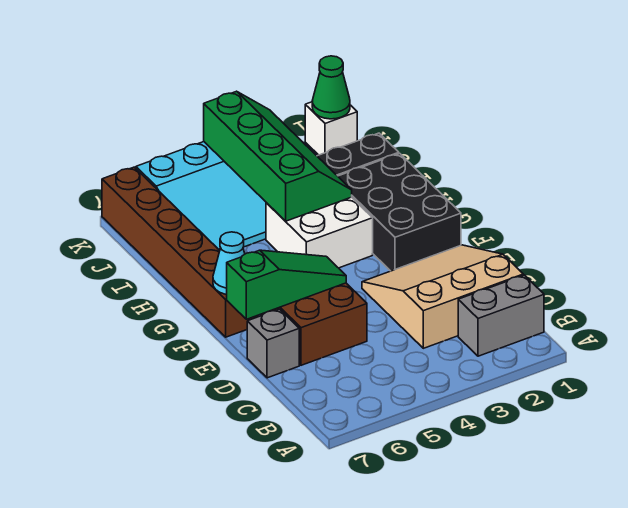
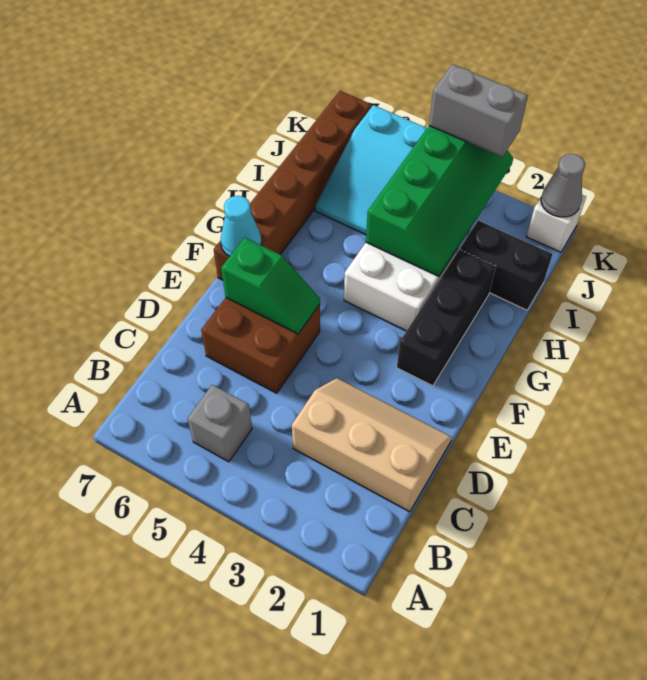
grey brick B1:B2 level 1 -> grey brick K3:K4 level 3
tan slope C1:E3 level 1 top C -> tan slope C1:D3 level 1 top C
grey brick D7 level 1 -> grey brick B5 level 1
green slope E5:E7 level 2 top 7 -> green slope E5:E6 level 2 top 6
black brick F1:H2 level 1 -> black brick F2:H2 level 1
green cone K1 level 2 -> grey cone K1 level 2

